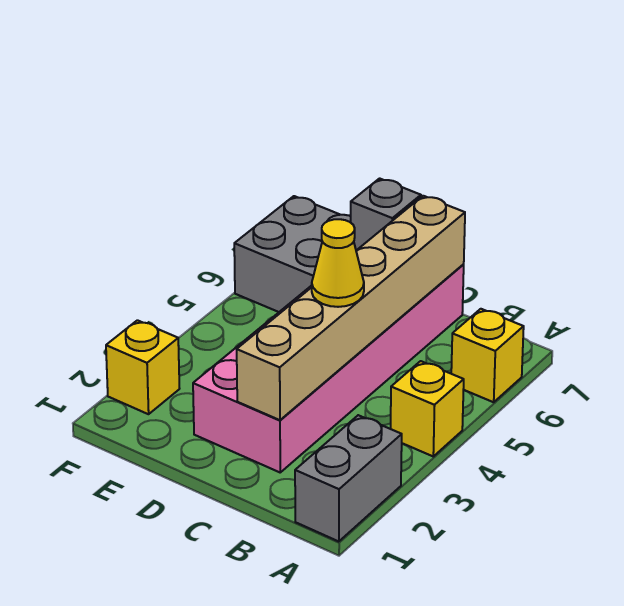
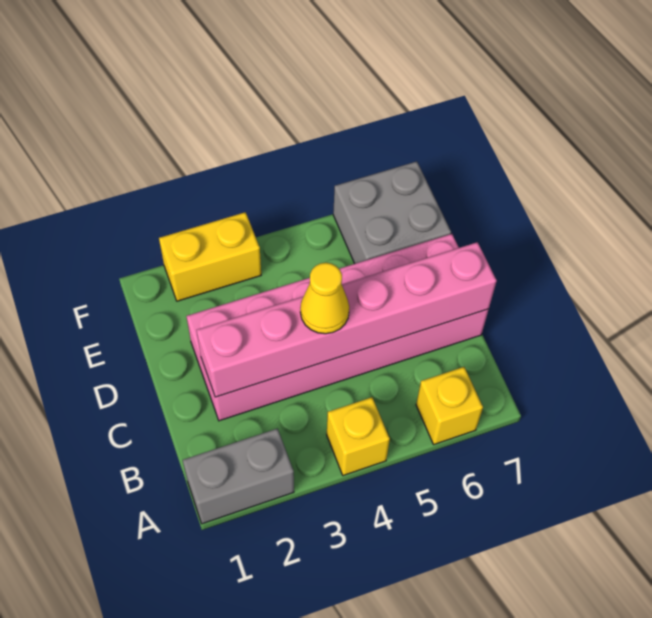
tan brick C2:C7 level 2 -> pink brick C2:C7 level 2
grey brick D7 level 2 -> none
yellow brick F2 level 1 -> yellow brick F2:F3 level 1

